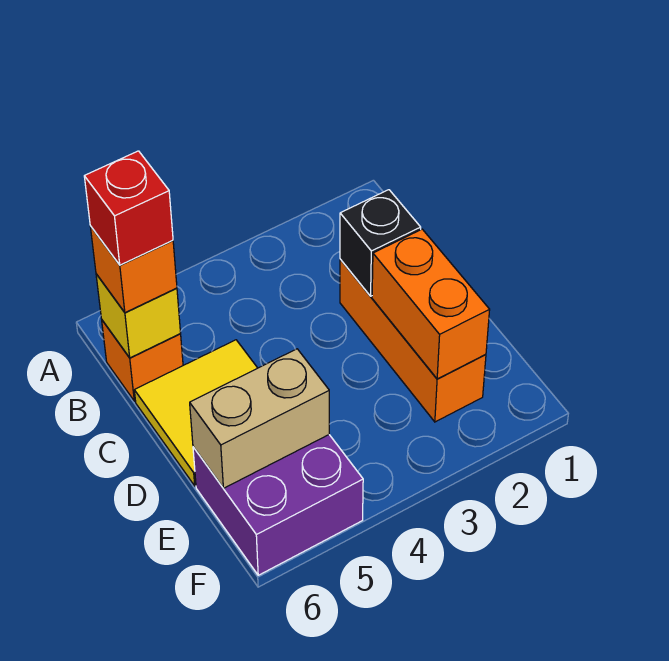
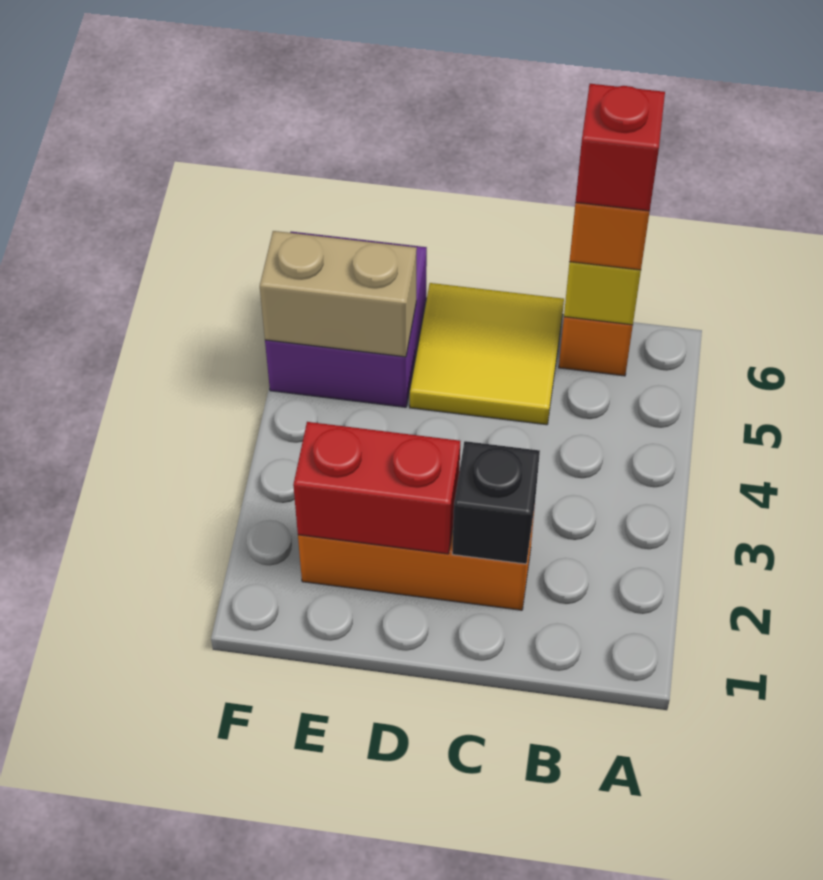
orange brick D2:E2 level 2 -> red brick D2:E2 level 2
tan brick E5:E6 level 2 -> tan brick E5:F5 level 2

